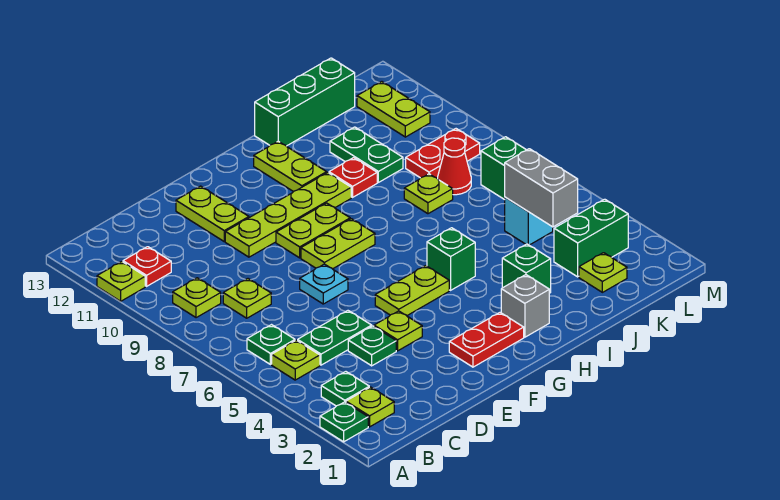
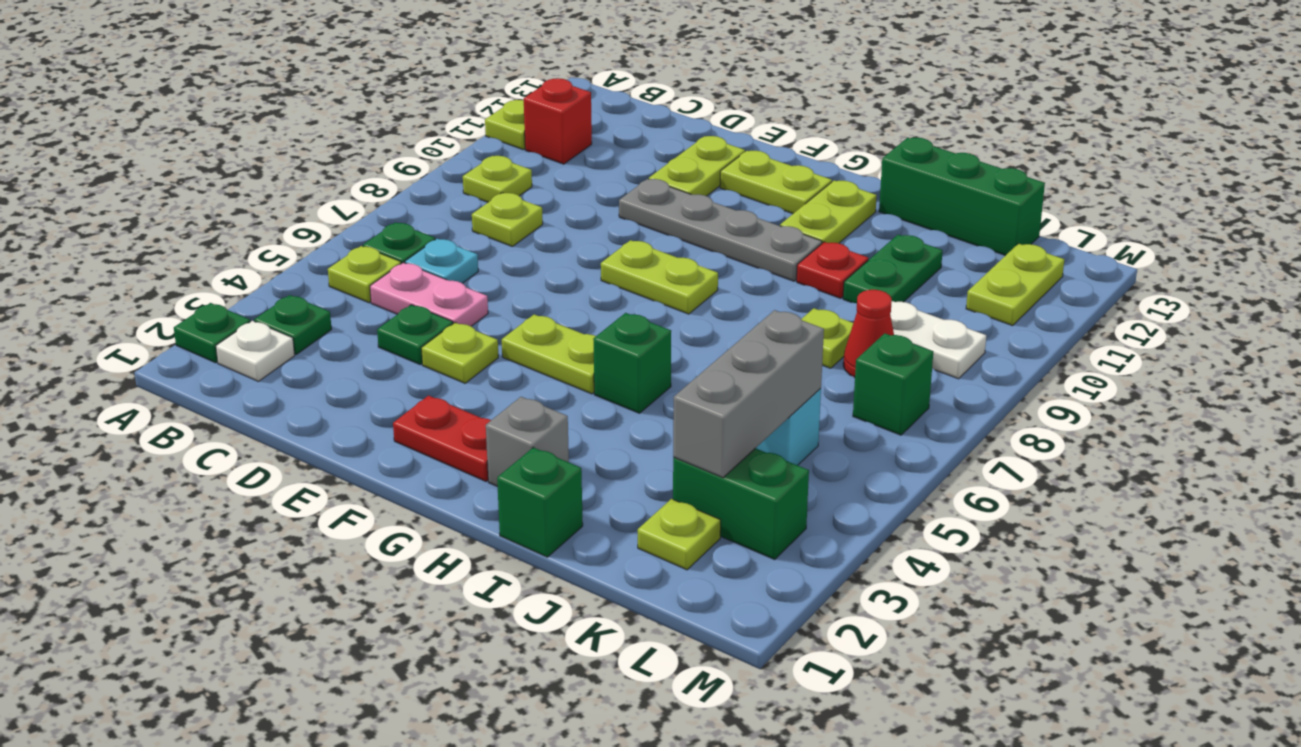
lime plate B2 level 1 -> white plate B2 level 1
red plate B11 level 1 -> red brick B11 level 1
green plate C5:D5 level 1 -> pink plate C5:D5 level 1
cyan plate E7 level 1 -> cyan plate C6 level 1
lime plate E10:H10 level 1 -> grey plate E10:H10 level 1
lime plate F9:G9 level 1 -> lime plate F12:G12 level 1
green brick I3 level 1 -> green brick I1 level 1
grey brick K4:K5 level 2 -> grey brick K3:K5 level 2
red plate K9:L9 level 1 -> white plate K9:L9 level 1

